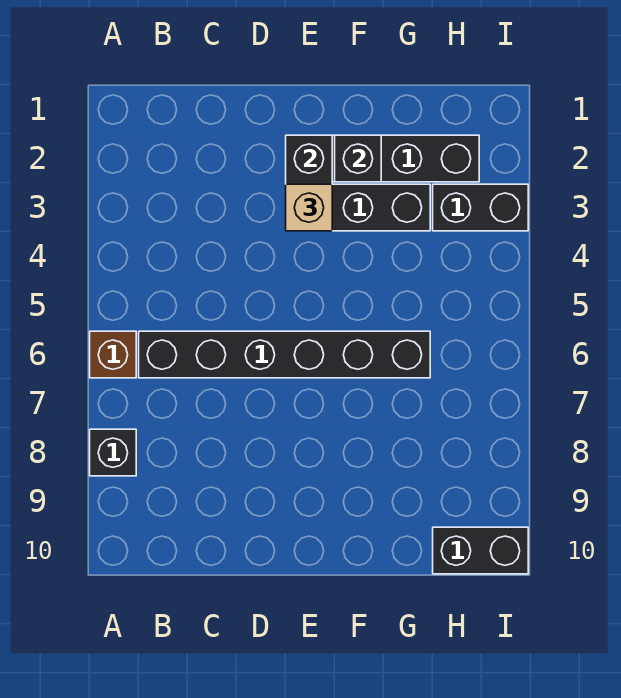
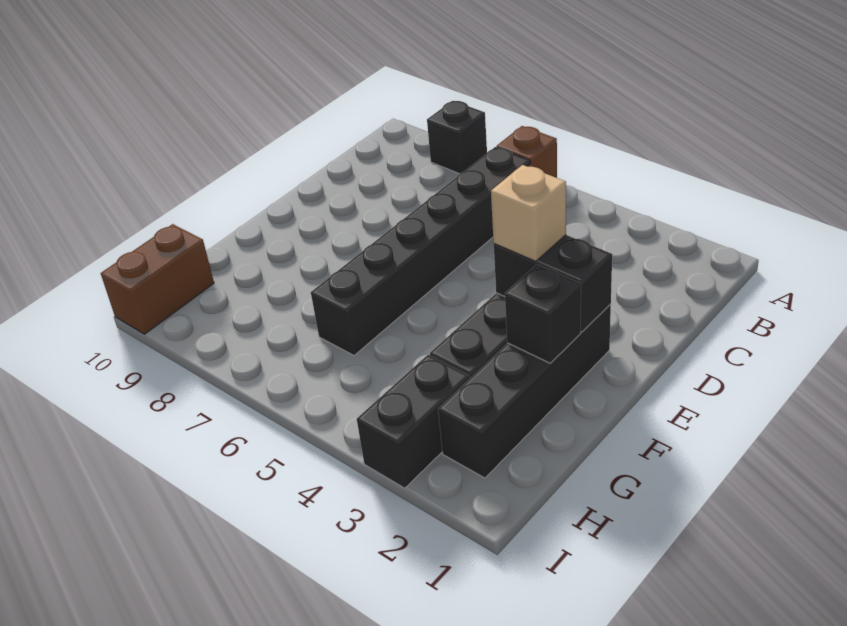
black brick H10:I10 level 1 -> brown brick H10:I10 level 1

